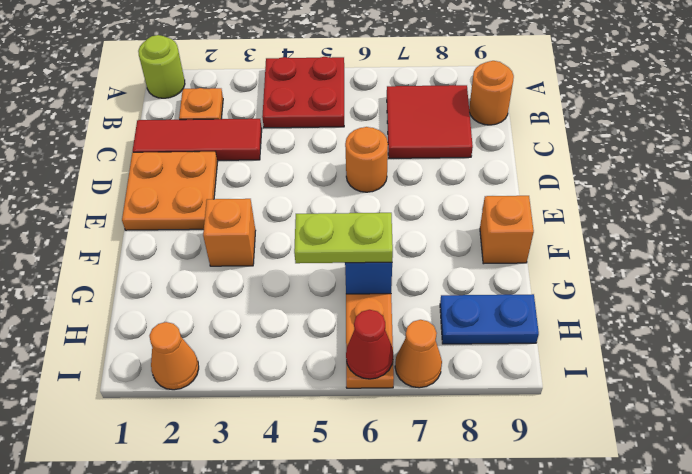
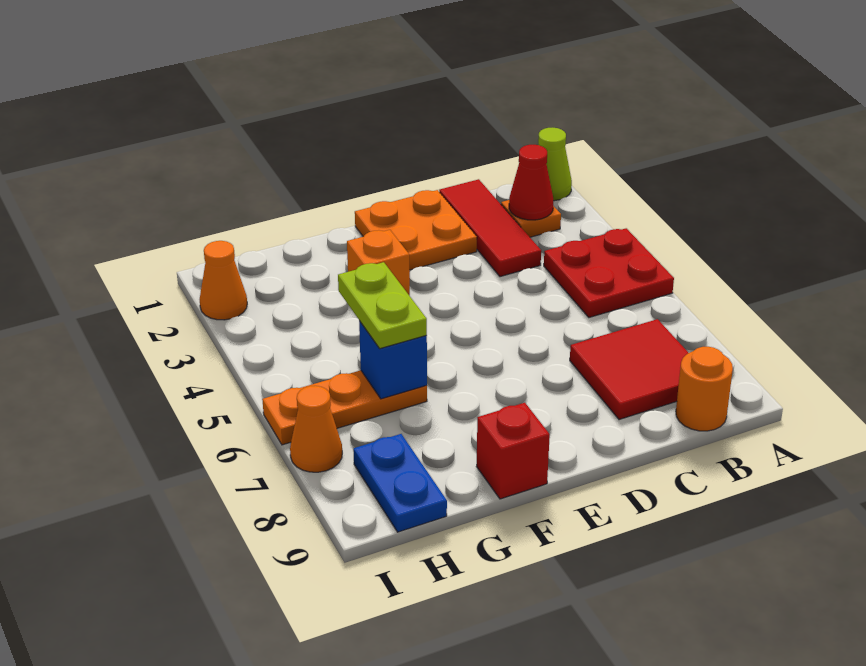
lime round brick A1 level 1 -> lime cone A1 level 1
orange round brick D6 level 1 -> none
orange brick F9 level 1 -> red brick F9 level 1
red cone I6 level 2 -> red cone B2 level 2

